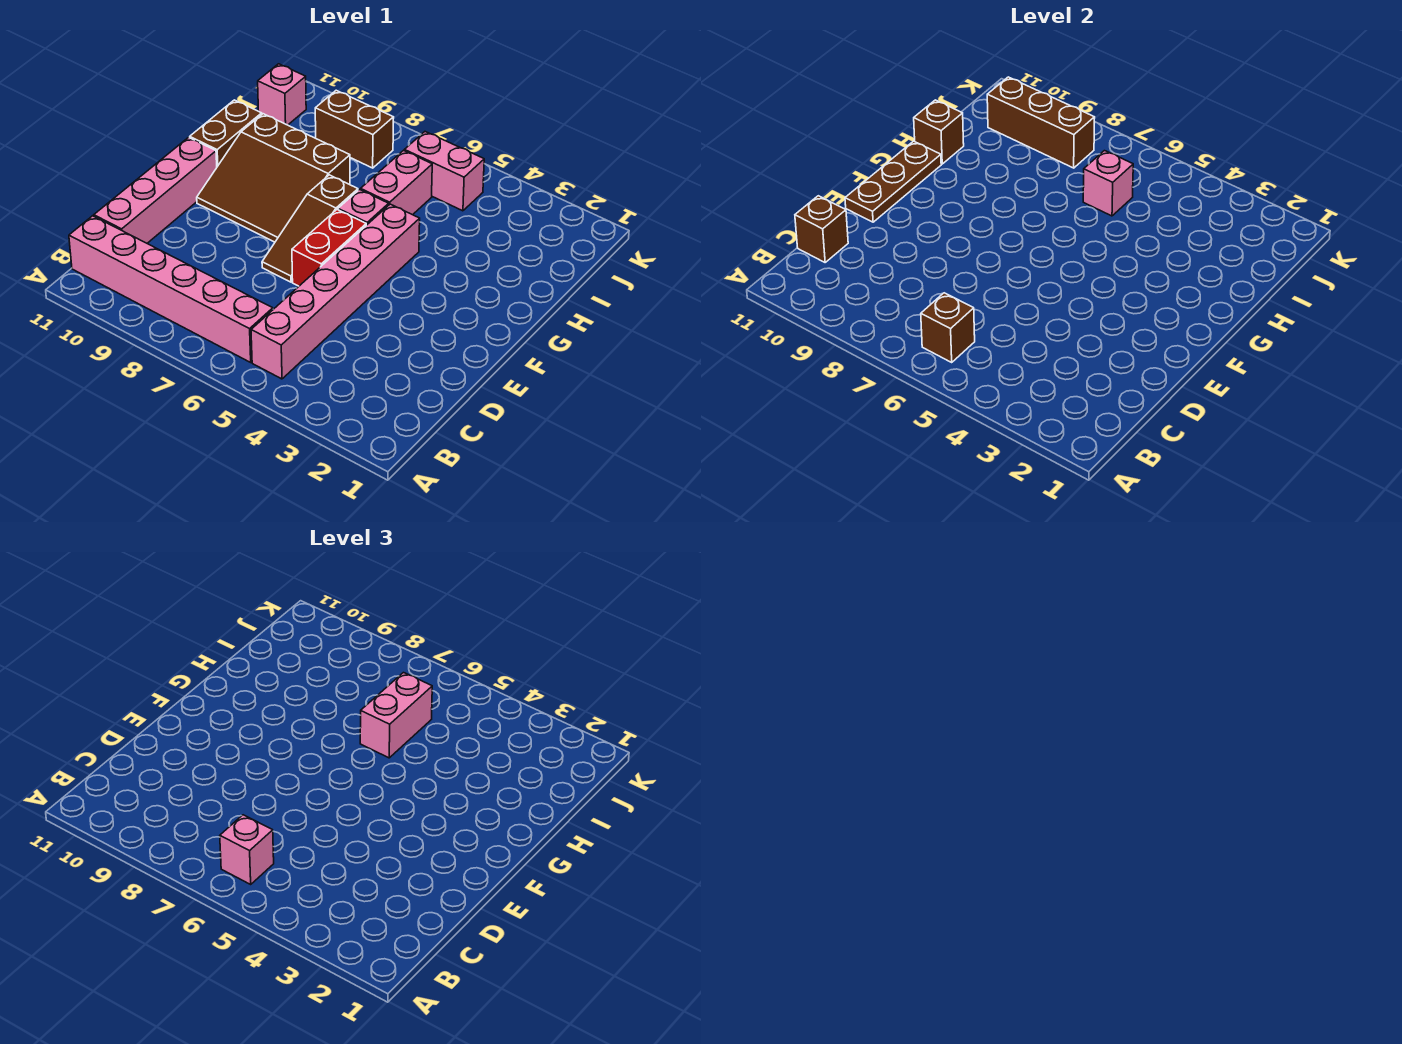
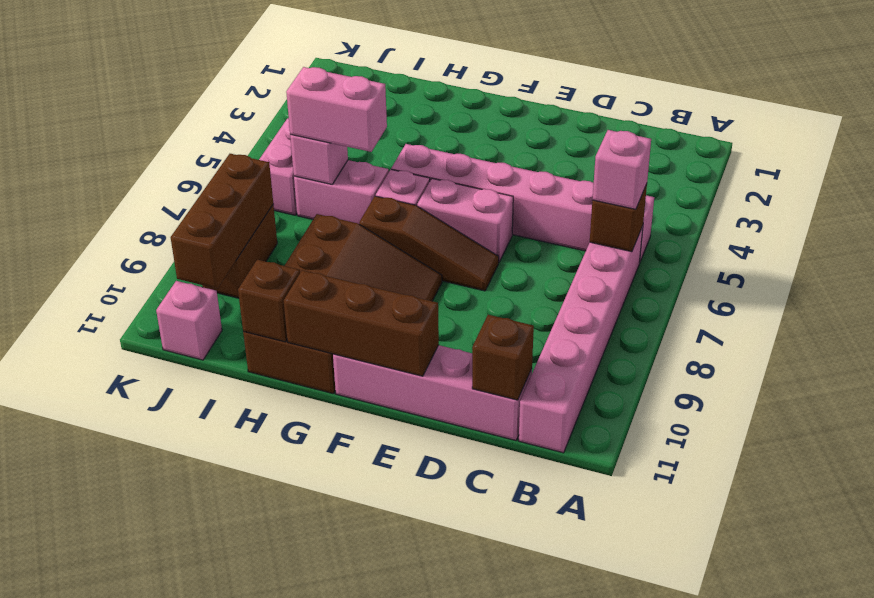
red brick E6:F6 level 1 -> pink brick E6:F6 level 1
brown plate E11:G11 level 2 -> brown brick E11:G11 level 2

